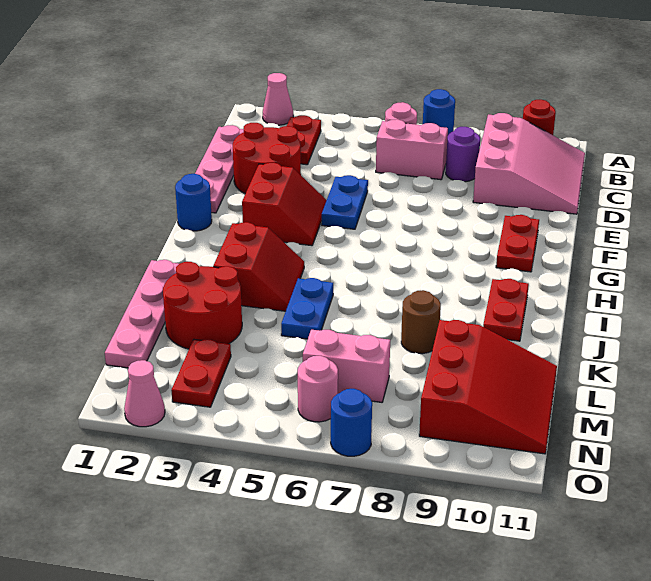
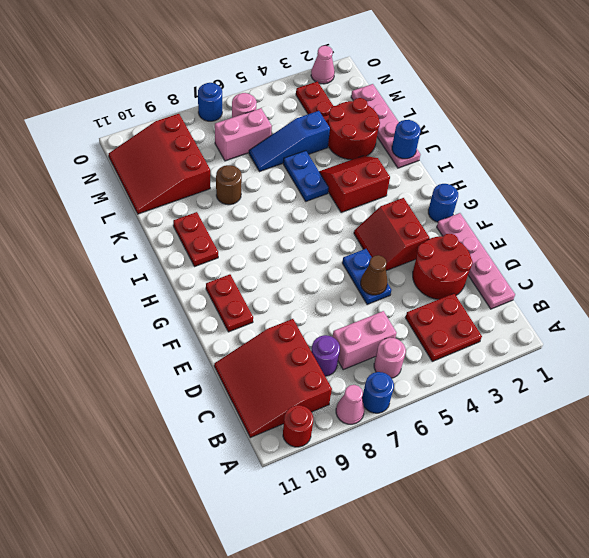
pink cone A2 level 1 -> pink cone A8 level 1
red plate B3:C3 level 1 -> red plate B3:C4 level 1
pink slope B9:D11 level 1 top 9 -> red slope B9:D11 level 1 top 9
none -> brown cone E5 level 2
red slope I3:J4 level 1 top 3 -> red slope I3:J4 level 1 top I
none -> blue round brick J1 level 2
none -> blue slope L4:L6 level 1 top 4

